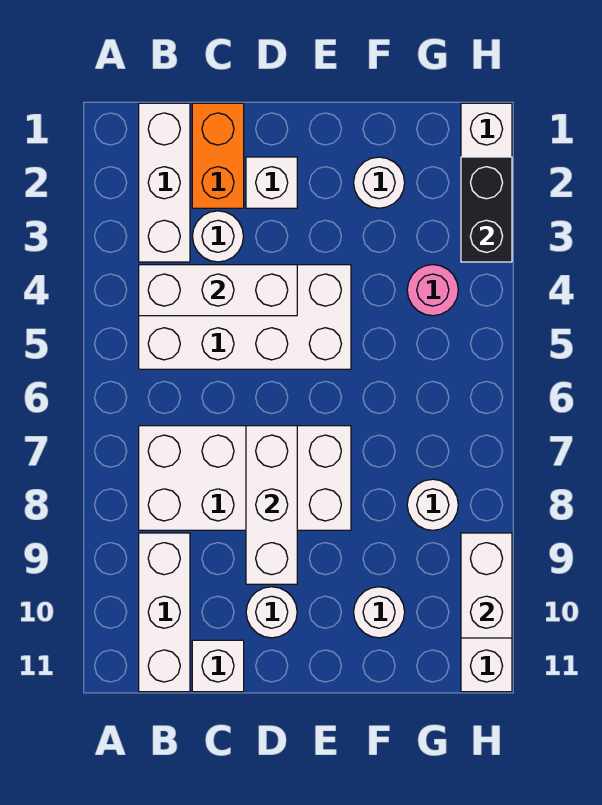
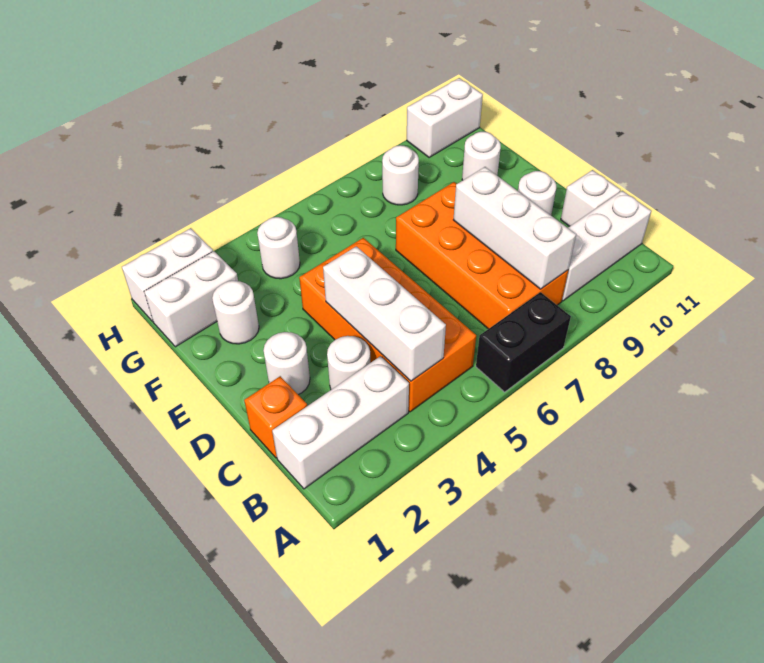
white brick B4:E5 level 1 -> orange brick B4:E5 level 1
white brick B7:E8 level 1 -> orange brick B7:E8 level 1
orange brick C1:C2 level 1 -> orange brick C1 level 1
white brick D2 level 1 -> white round brick D2 level 1
white brick D7:D9 level 2 -> white brick B8:D8 level 2
pink round brick G4 level 1 -> white round brick G4 level 1
black brick H2:H3 level 2 -> black brick A6:A7 level 1
white brick H9:H10 level 2 -> white brick G1:G2 level 1

